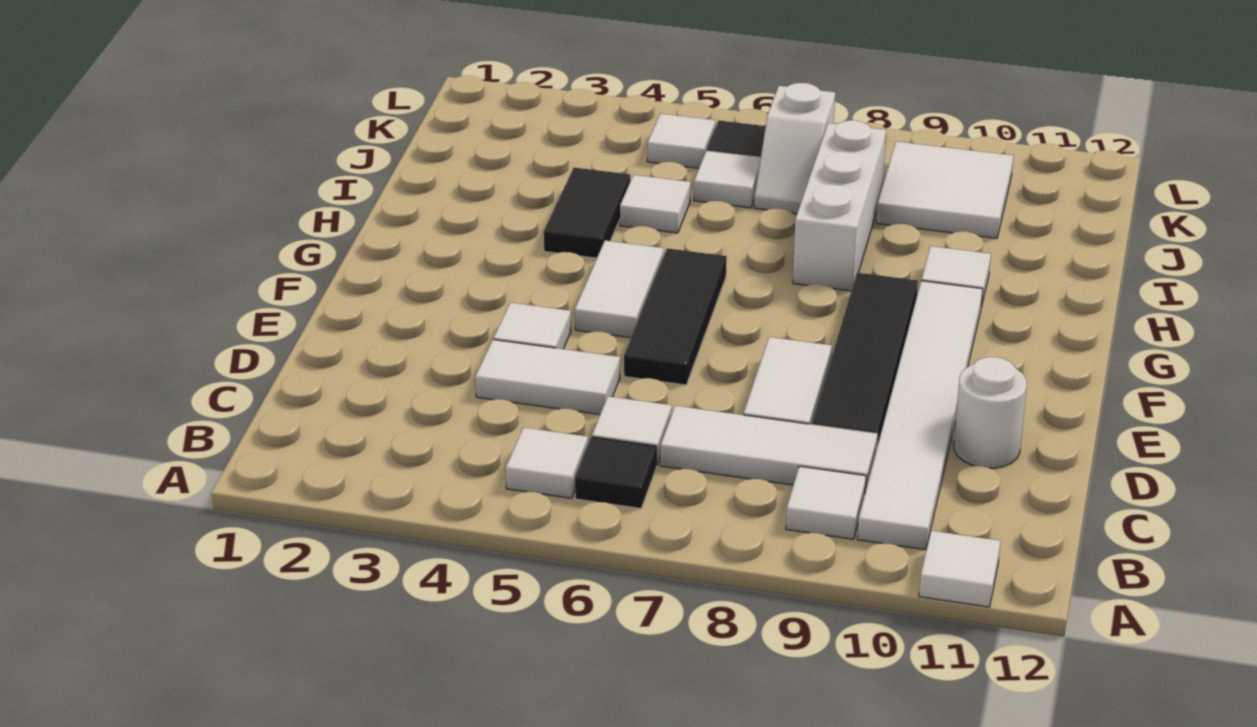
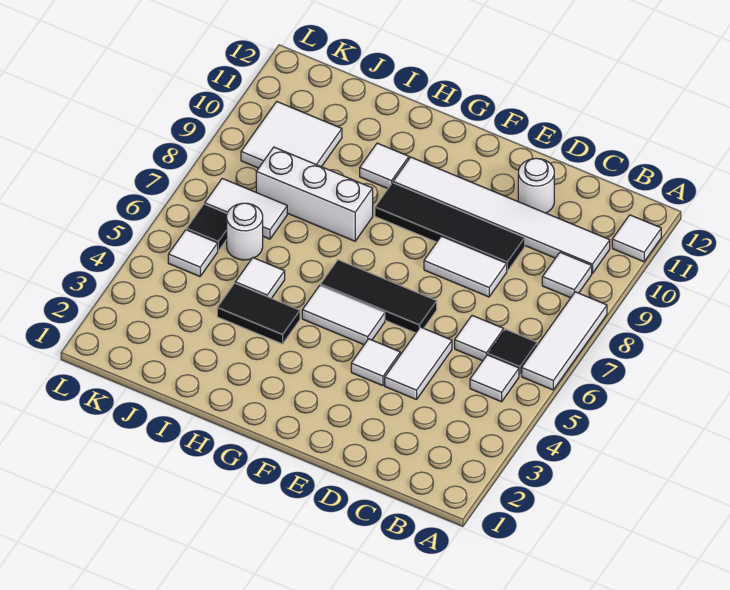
white tile C7:C9 level 1 -> white tile A6:A8 level 1
white tile J6 level 1 -> white round brick J6 level 1
white slope J7:K7 level 1 top K -> white tile J7:K7 level 1

